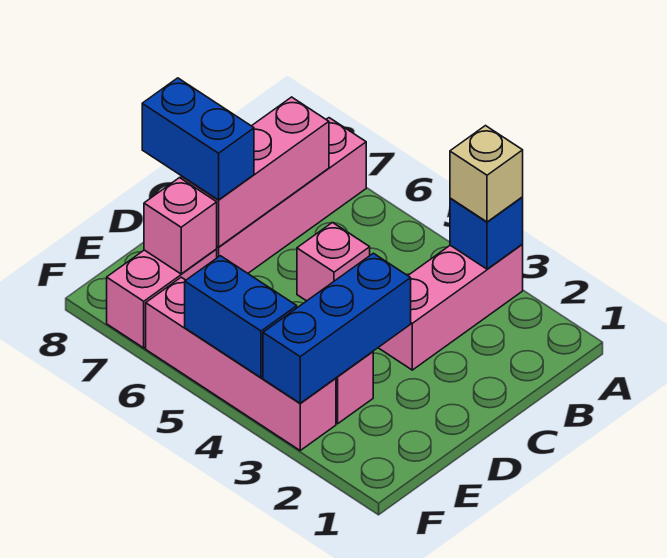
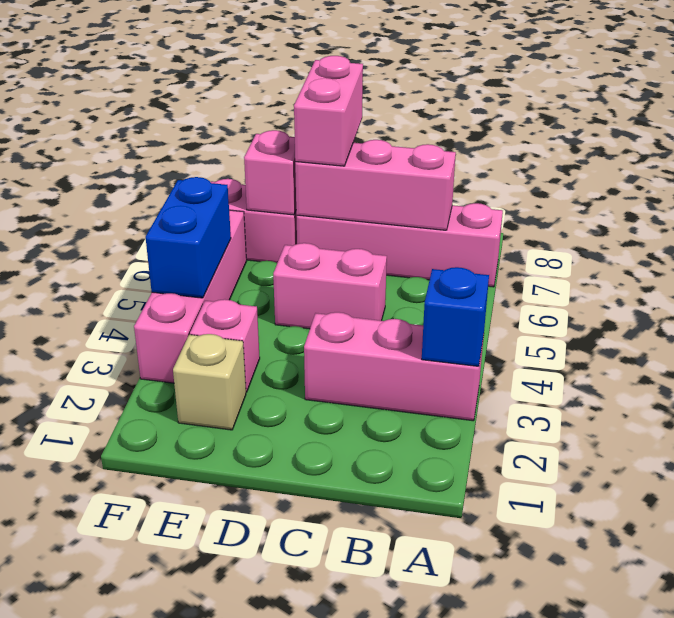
tan brick A3 level 3 -> tan brick E2 level 1
pink brick C5 level 1 -> pink brick C5:D5 level 1
blue brick D3:F3 level 2 -> none
blue brick D7:D8 level 3 -> pink brick D7:D8 level 3

